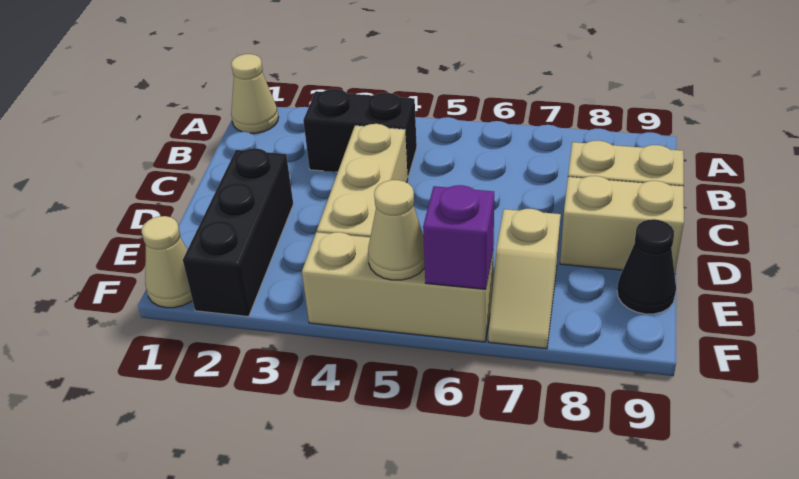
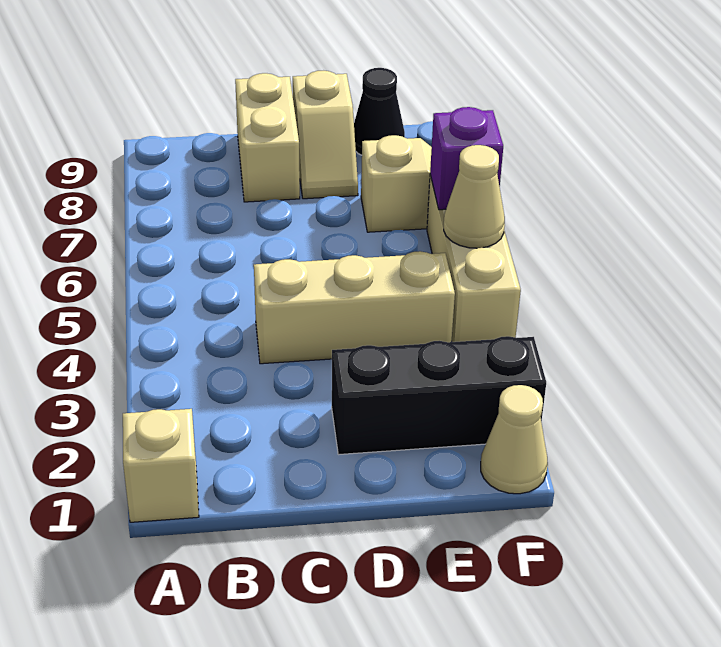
tan cone A1 level 1 -> tan brick A1 level 1
black brick B3:B4 level 1 -> none
tan brick D8:D9 level 1 -> tan slope D8:D9 level 1 top 9

